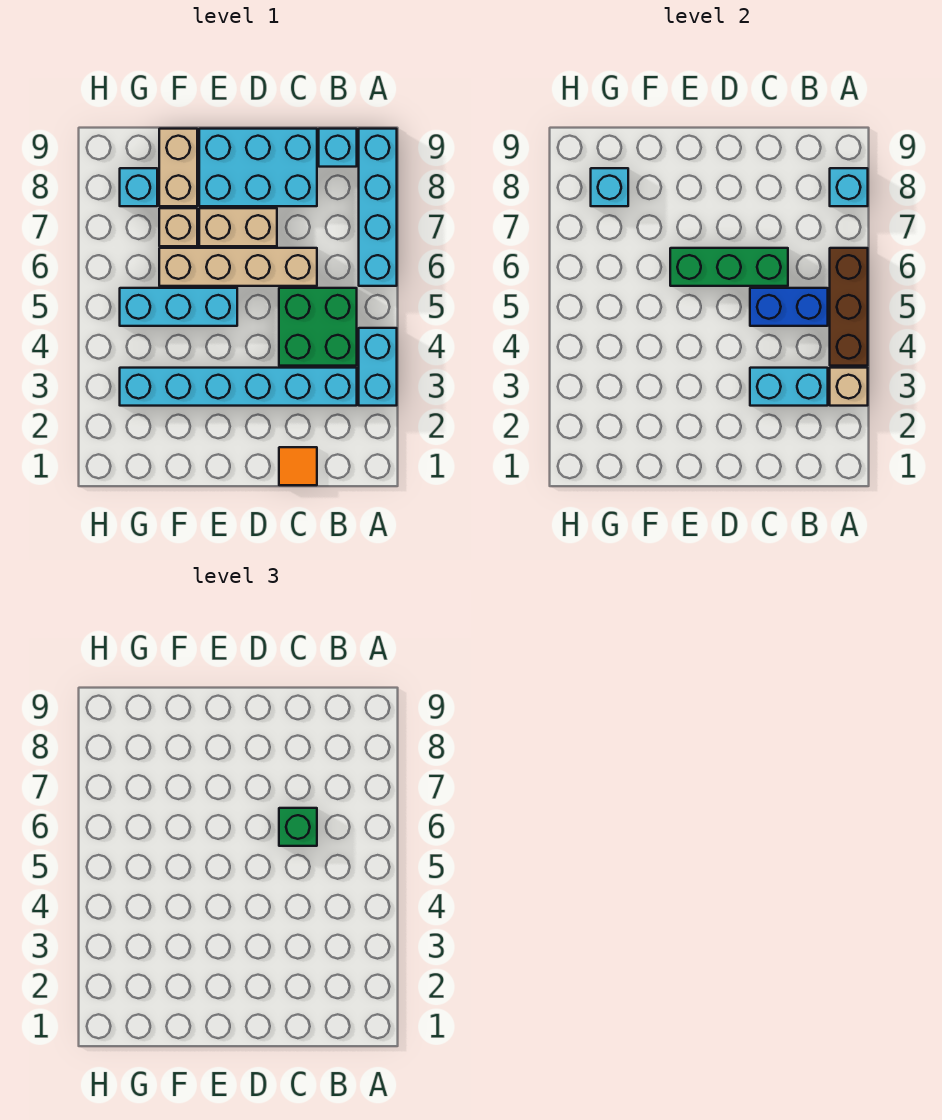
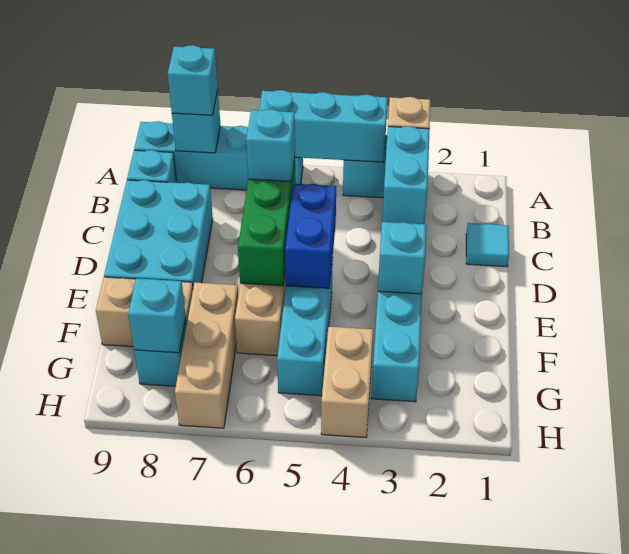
brown brick A4:A6 level 2 -> cyan brick A4:A6 level 2
none -> cyan brick A8 level 3
green brick B4:C5 level 1 -> none
blue brick B5:C5 level 2 -> blue brick D5:E5 level 2
orange tile C1 level 1 -> cyan tile C1 level 1
green brick C6 level 3 -> cyan brick C6 level 3
tan brick D7:E7 level 1 -> tan brick G4:H4 level 1
none -> cyan brick E3 level 2
tan brick F7 level 1 -> tan brick F7:H7 level 1

